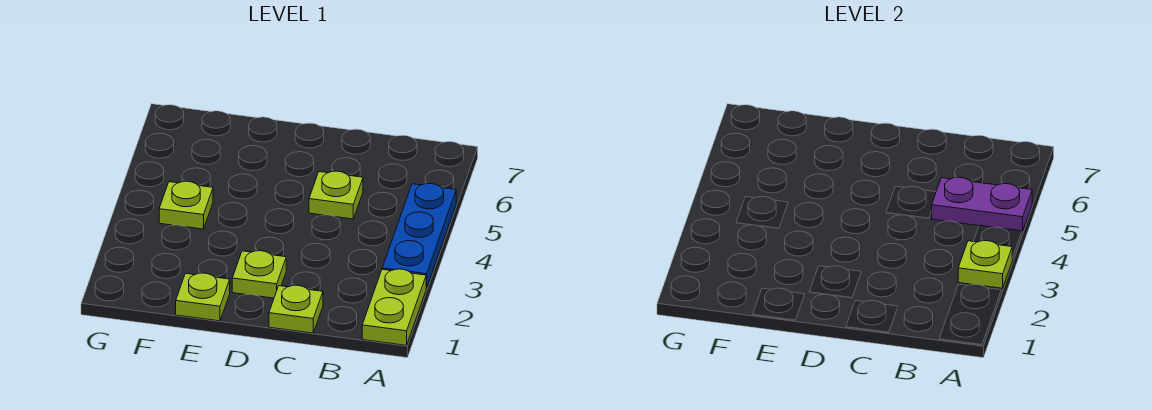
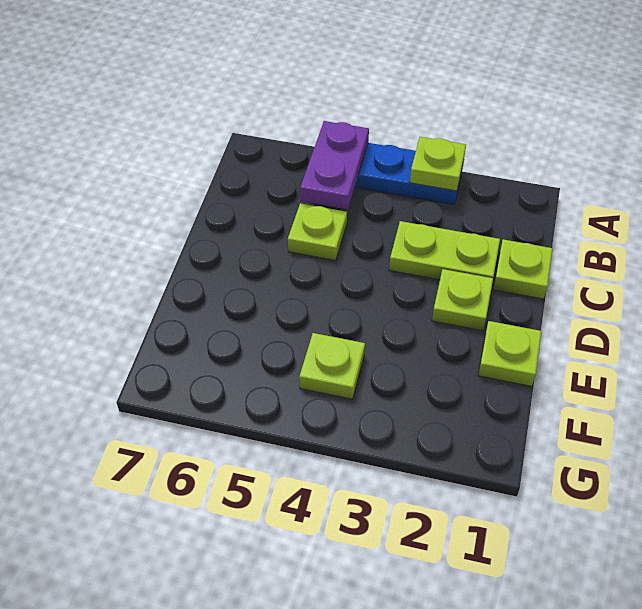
lime plate A1:A2 level 1 -> lime plate C2:C3 level 1

